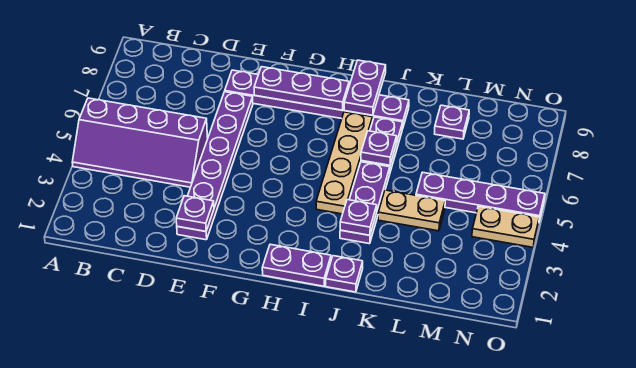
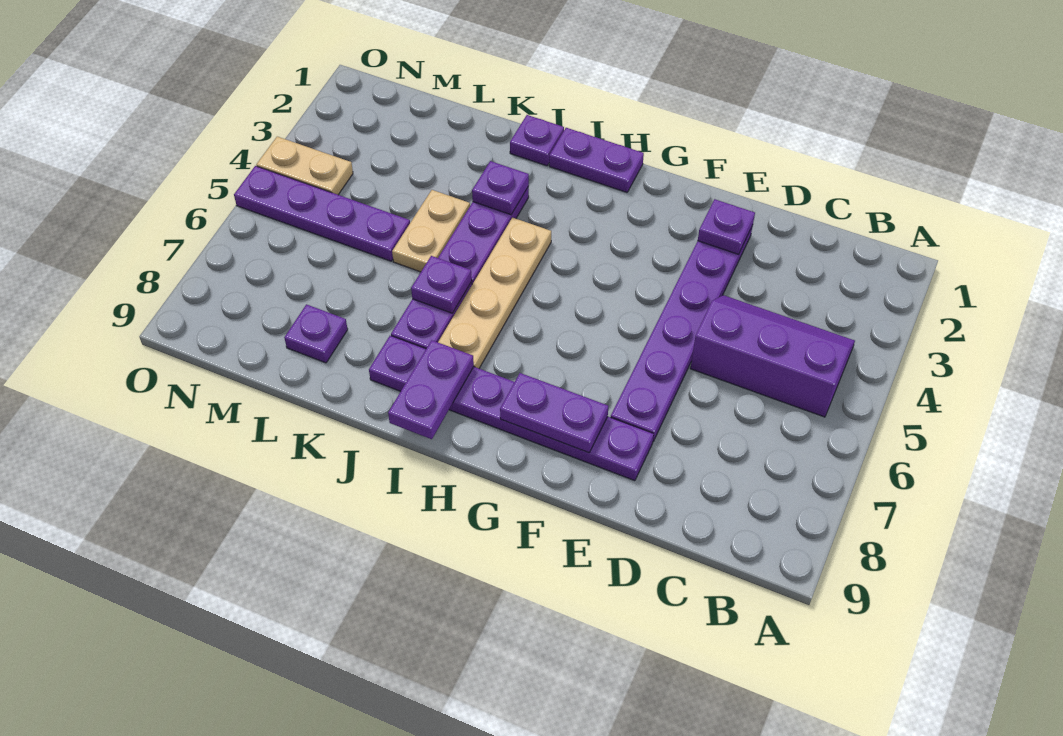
purple slope A4:D5 level 1 top 5 -> purple slope B4:D5 level 1 top 5
purple plate F8:H8 level 2 -> purple plate F8:G8 level 2
tan plate K4:L4 level 1 -> tan plate K4:K5 level 1

